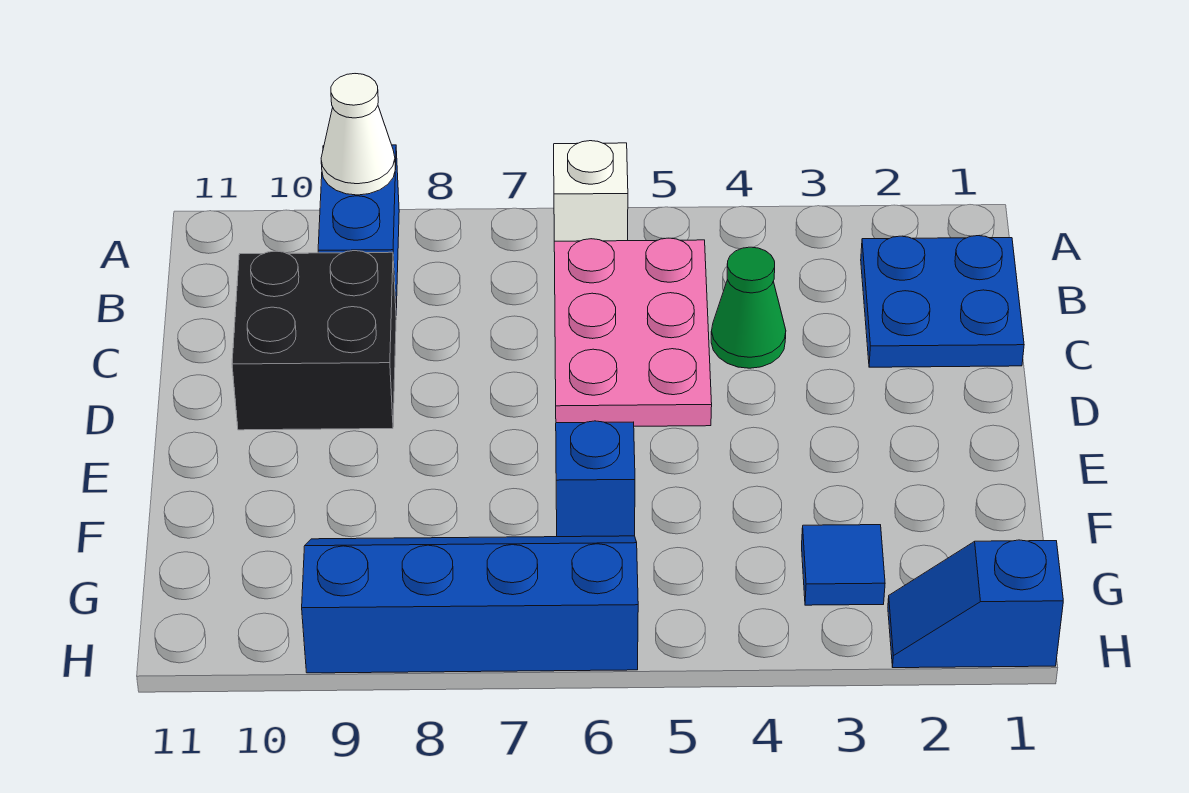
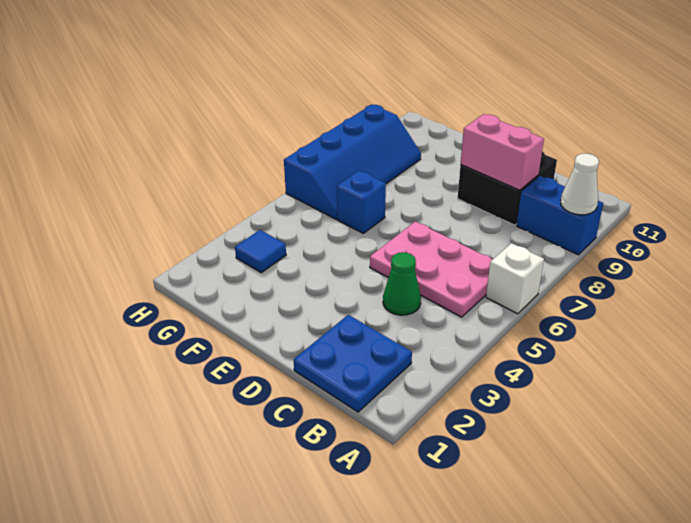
none -> pink brick C9:D9 level 2
blue slope H1:H2 level 1 top 1 -> none

